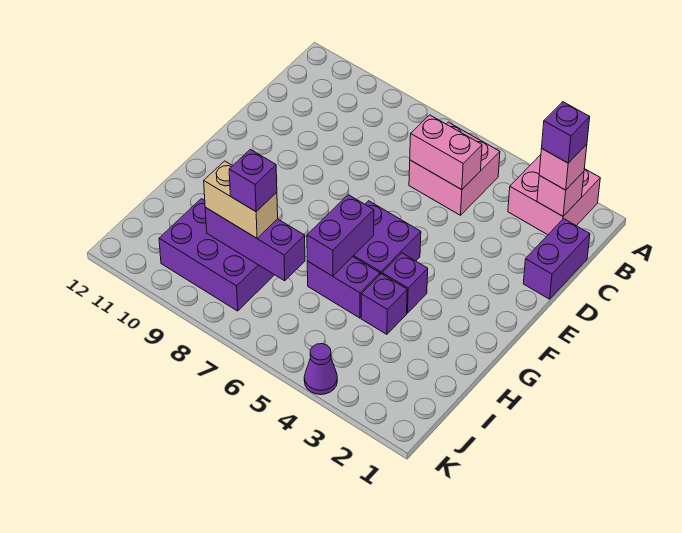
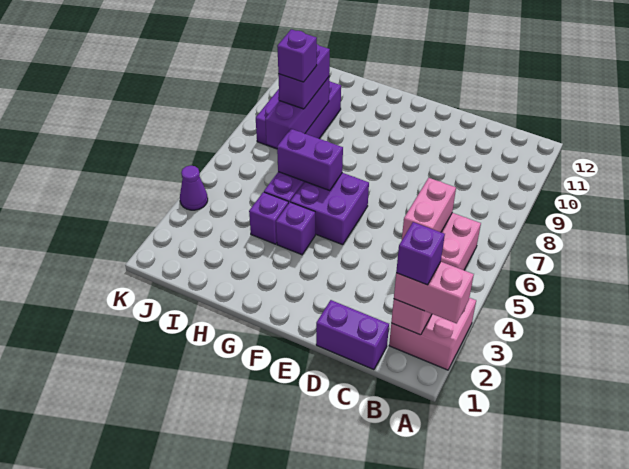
pink brick B2 level 3 -> pink brick A2:B2 level 3
tan brick I8:I9 level 3 -> purple brick I8:I9 level 3

